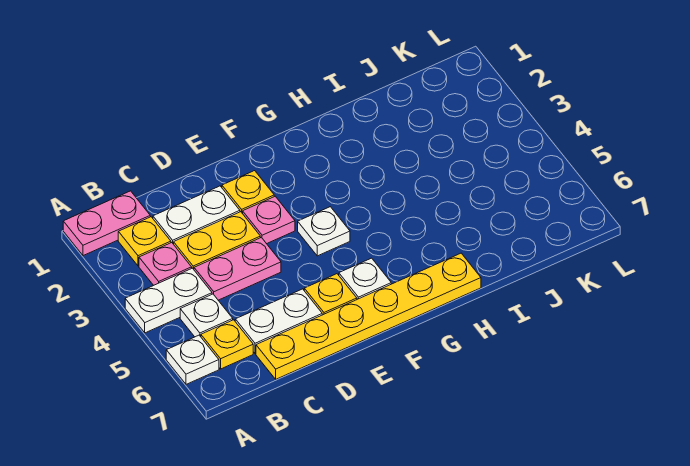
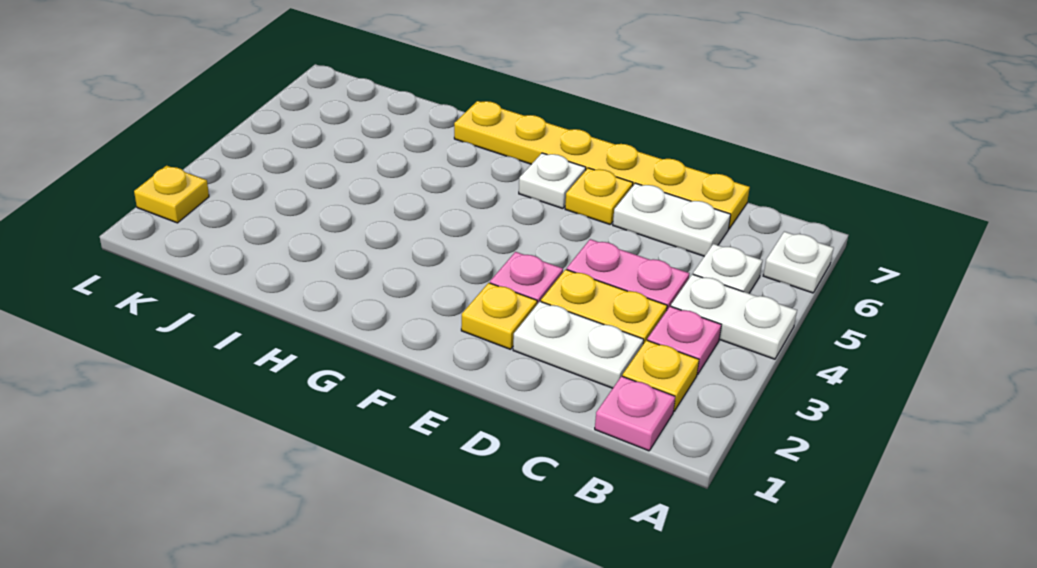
pink plate A1:B1 level 1 -> pink plate B1 level 1
yellow plate B6 level 1 -> yellow plate L2 level 1
white plate F4 level 1 -> none

